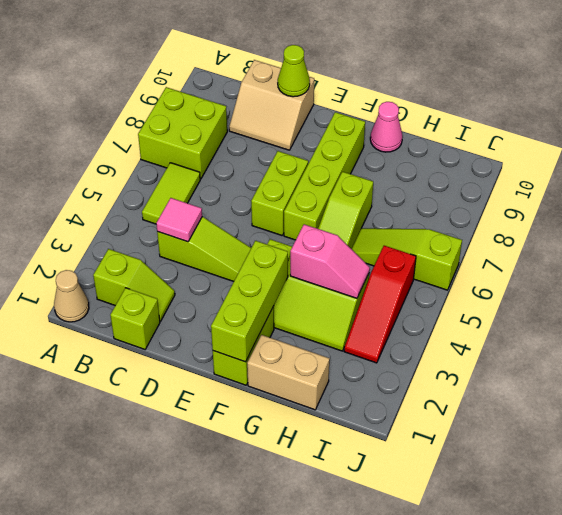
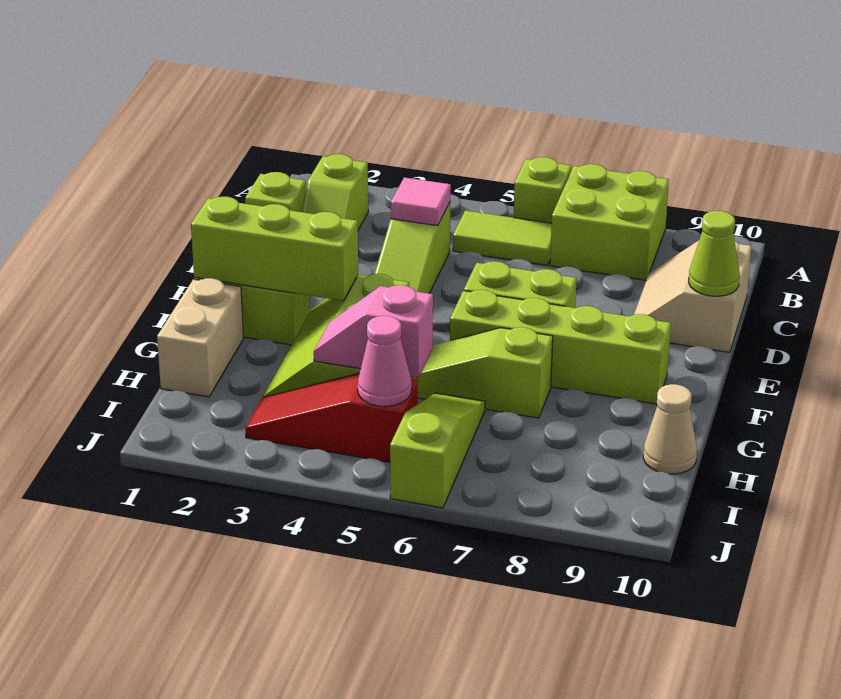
tan cone A1 level 1 -> tan cone H10 level 1
none -> lime brick A6 level 1
pink slope G4:H4 level 2 top G -> pink slope H4:H5 level 2 top 5
pink cone G10 level 1 -> pink cone I5 level 2

